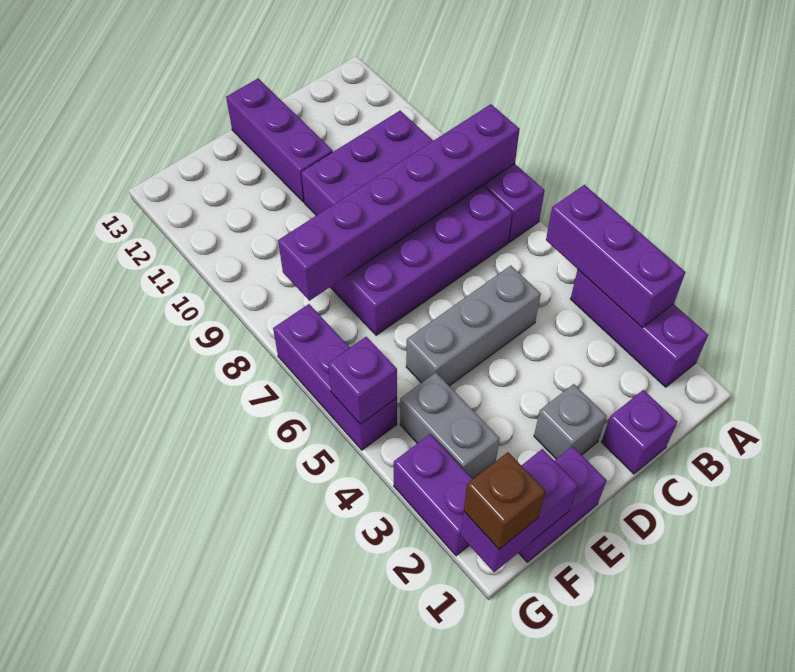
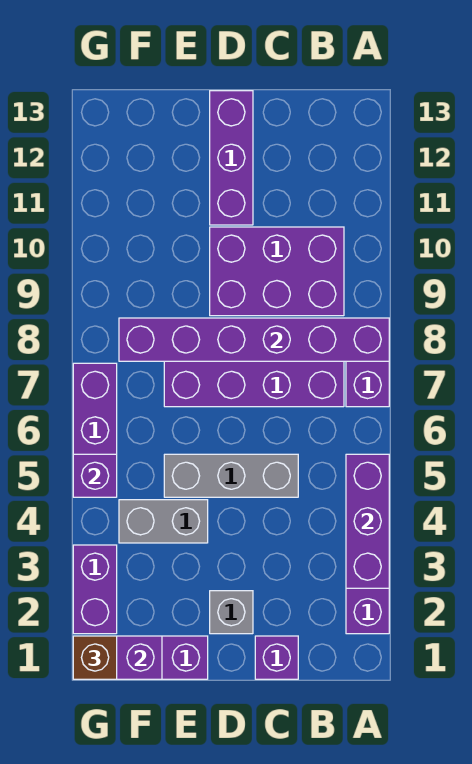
grey brick F3:F4 level 1 -> grey brick E4:F4 level 1

